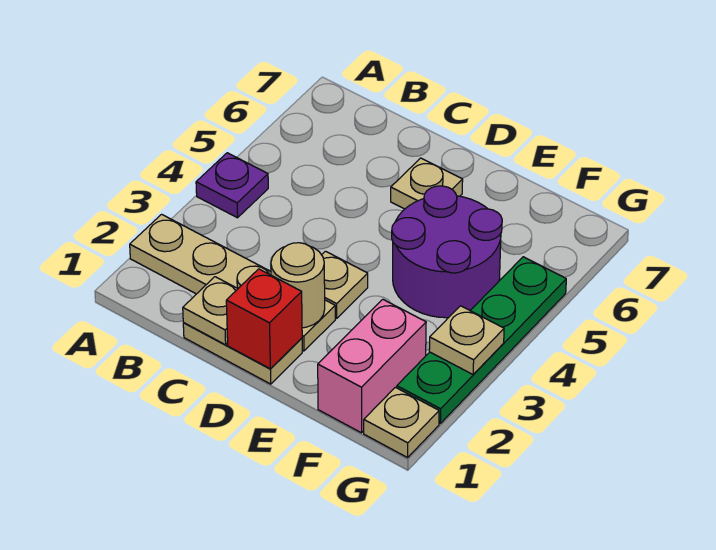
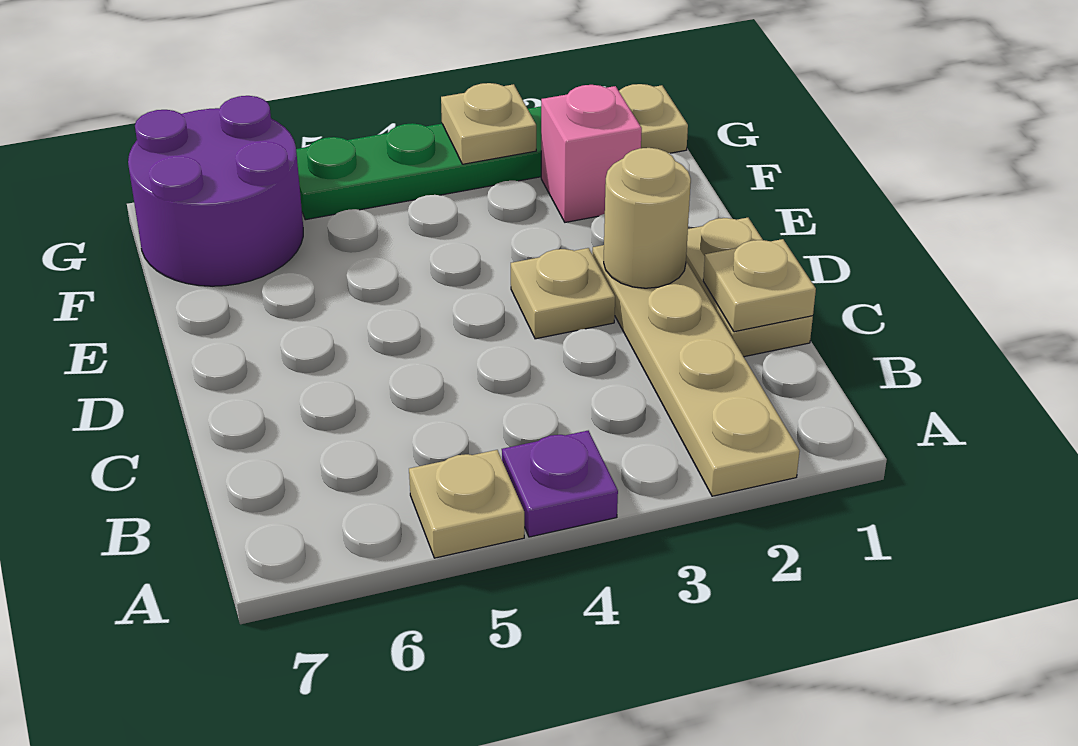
red brick D1 level 2 -> none
tan plate D6 level 1 -> tan plate A5 level 1
purple round brick E4:F5 level 1 -> purple round brick F6:G7 level 1
pink brick F1:F2 level 1 -> pink brick F2 level 1

